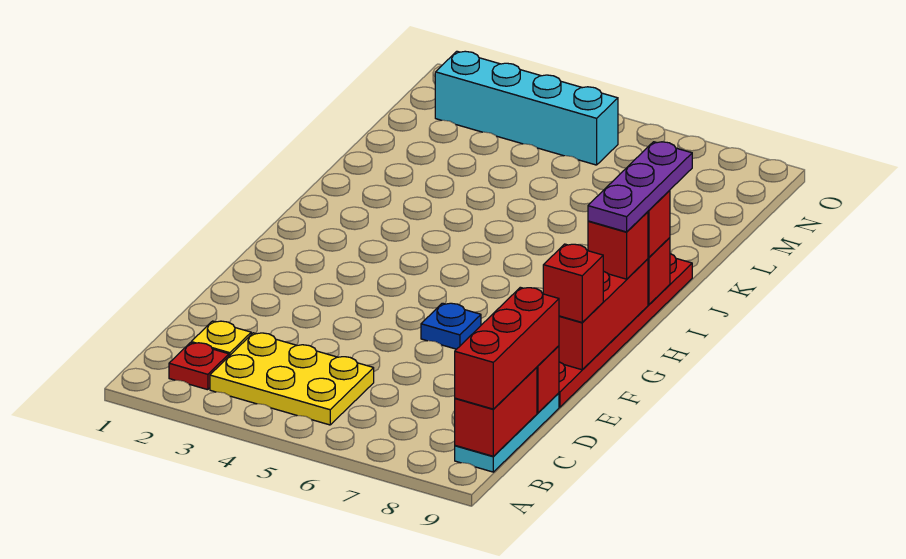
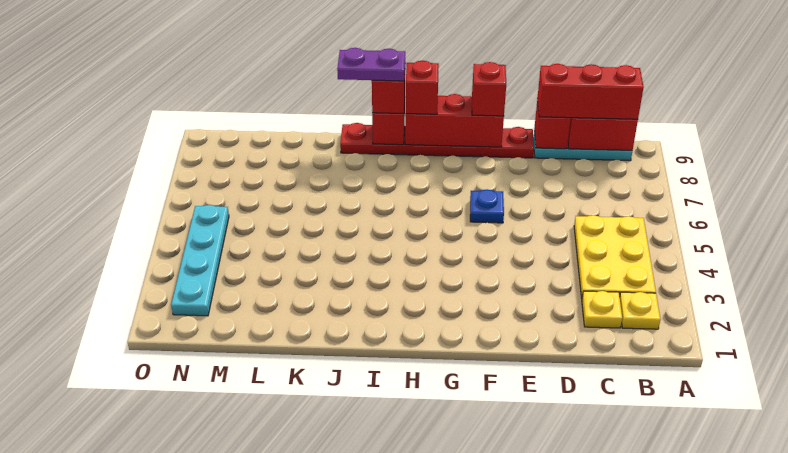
red plate B2 level 1 -> yellow plate B2 level 1
purple plate H9:J9 level 4 -> purple plate I9:J9 level 4
cyan brick N2:N5 level 1 -> cyan plate N2:N5 level 1

